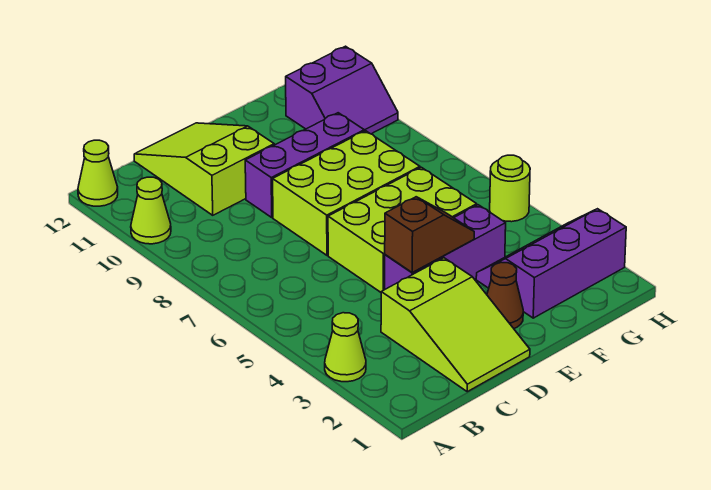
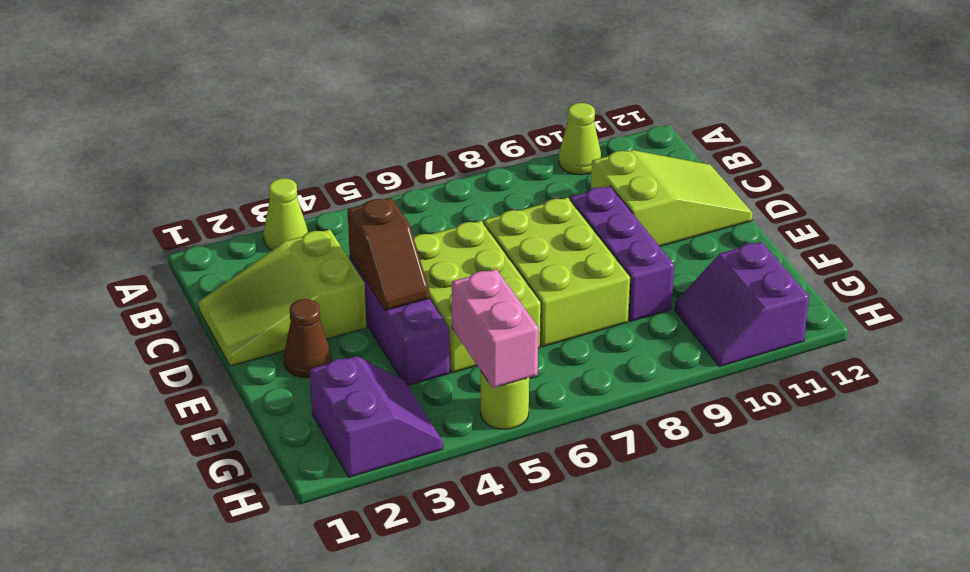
lime cone A12 level 1 -> none
purple slope F2:H3 level 1 top 2 -> purple slope G2:H3 level 1 top 2
none -> pink brick G5:H5 level 2

